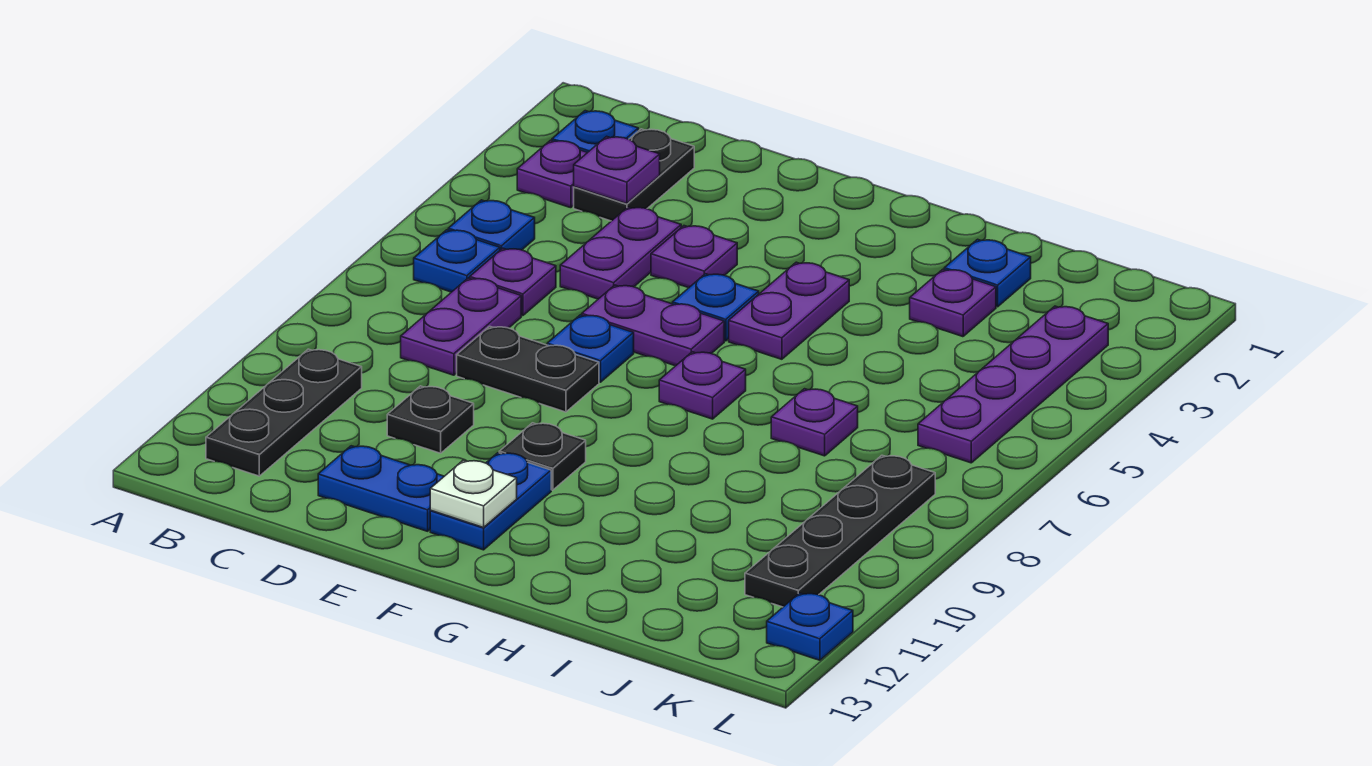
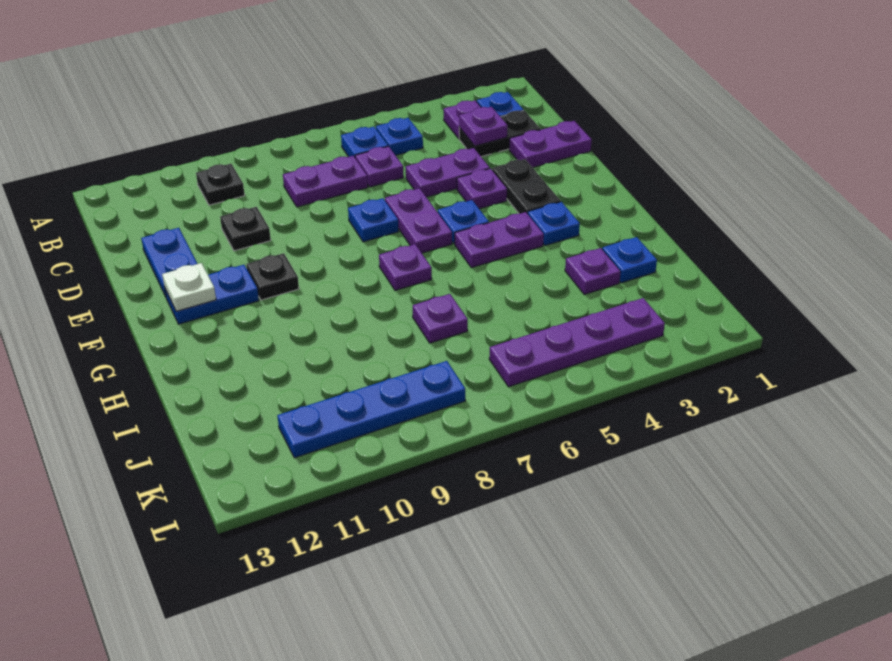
black plate B10:B12 level 1 -> black plate B10 level 1
none -> purple plate D1:D2 level 1
black plate D8:E8 level 1 -> black plate E3:F3 level 1
black plate K8:K11 level 1 -> blue plate K8:K11 level 1
blue plate L12 level 1 -> blue plate G3 level 1

